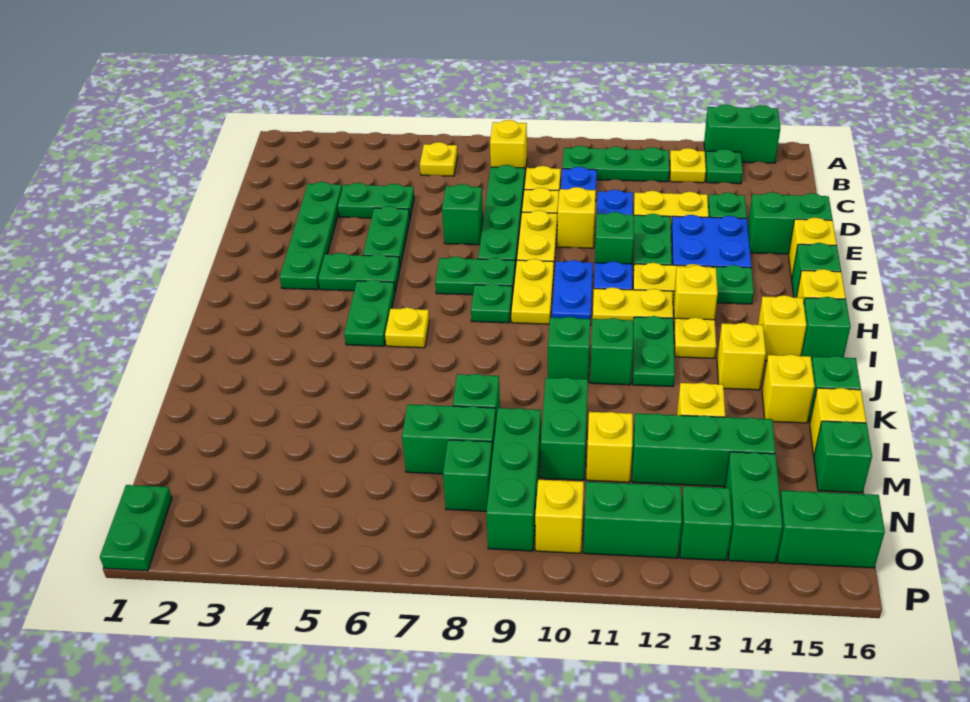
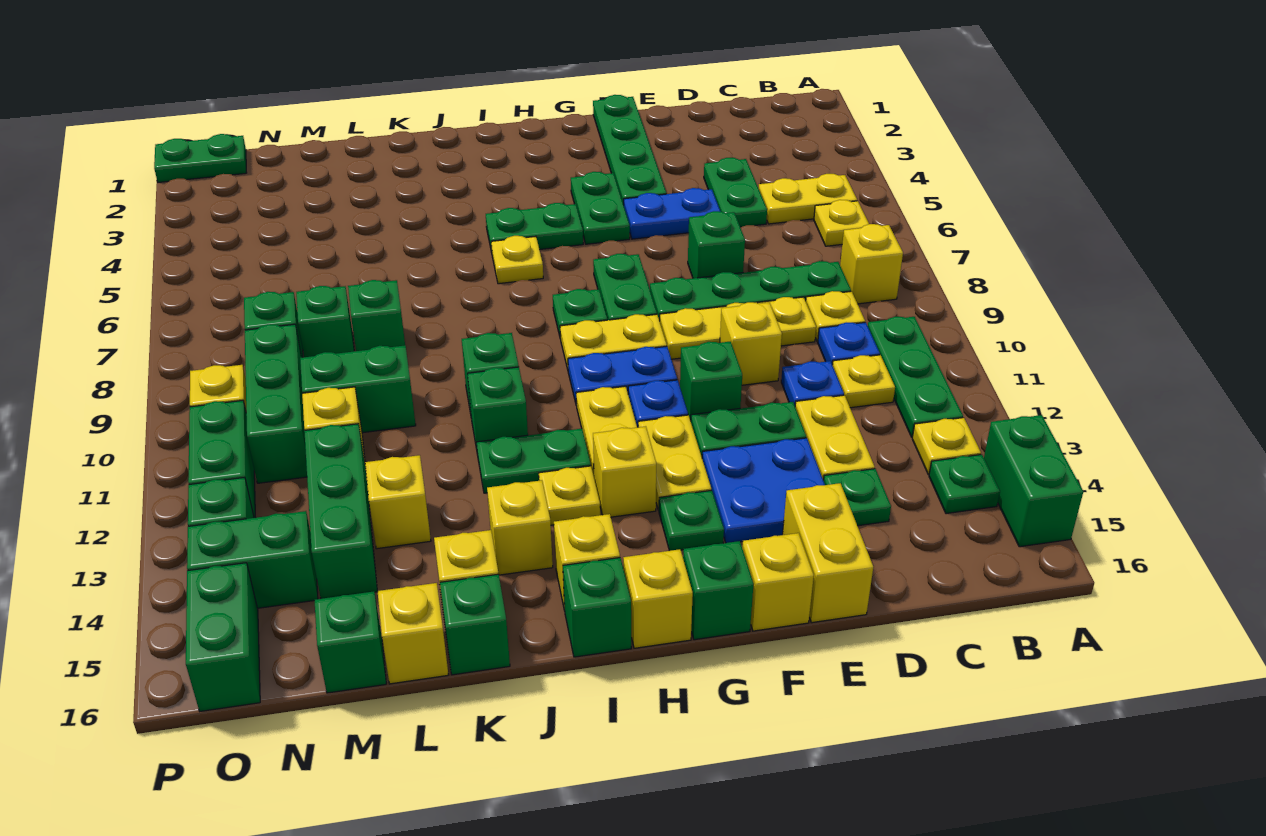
none -> yellow plate B5:C5 level 1
none -> yellow plate C11 level 1
green plate D3:G3 level 1 -> green plate F1:F4 level 1
green plate E5:F5 level 1 -> blue plate E5:F5 level 1
green brick E15:E16 level 1 -> yellow brick E15:E16 level 1
green brick M7:M8 level 1 -> green brick M8 level 1
green brick M9:O9 level 1 -> green brick N9:N11 level 1

